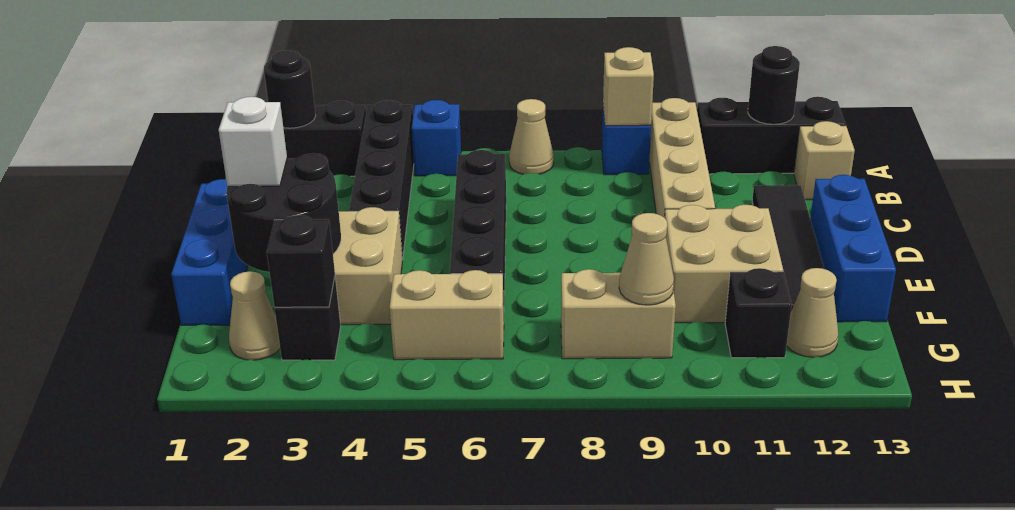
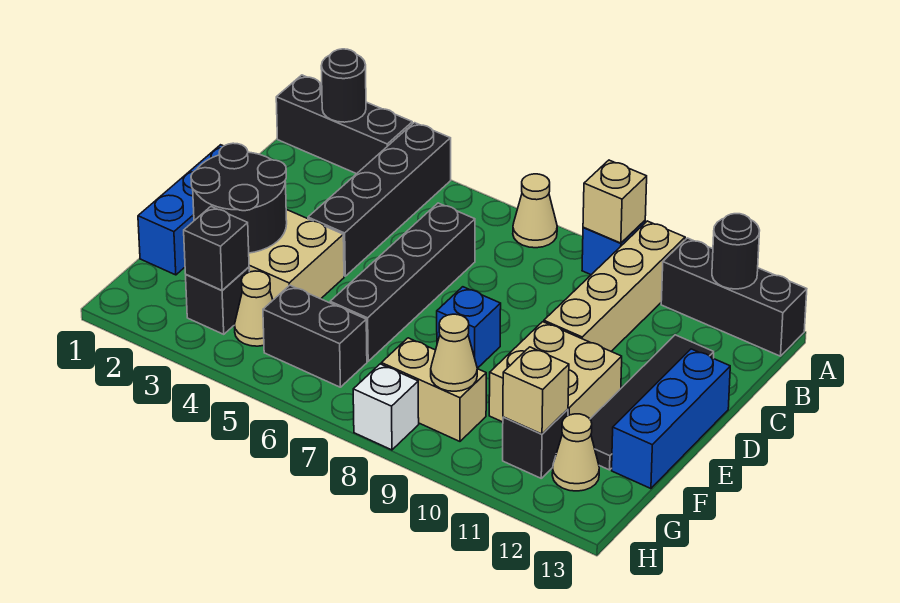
blue brick A5 level 1 -> blue brick E8 level 1
tan brick B13 level 1 -> tan brick G11 level 2
white brick E2 level 3 -> white brick H8 level 1
tan cone G2 level 1 -> tan cone G4 level 1
tan brick G5:G6 level 1 -> black brick G5:G6 level 1

